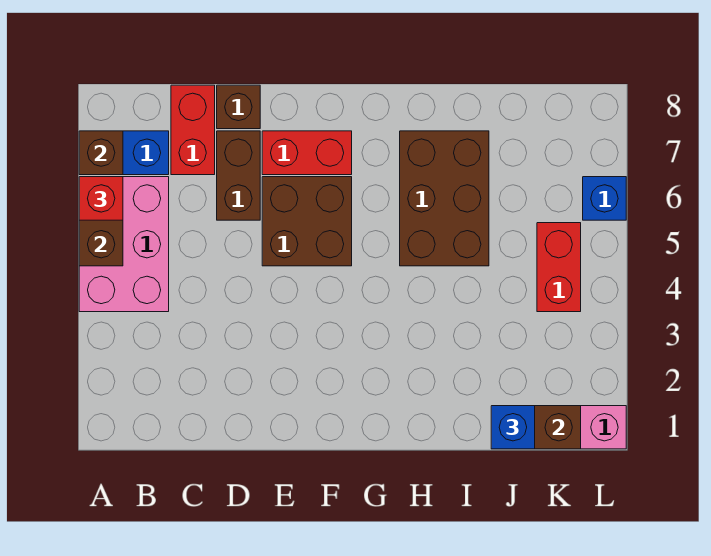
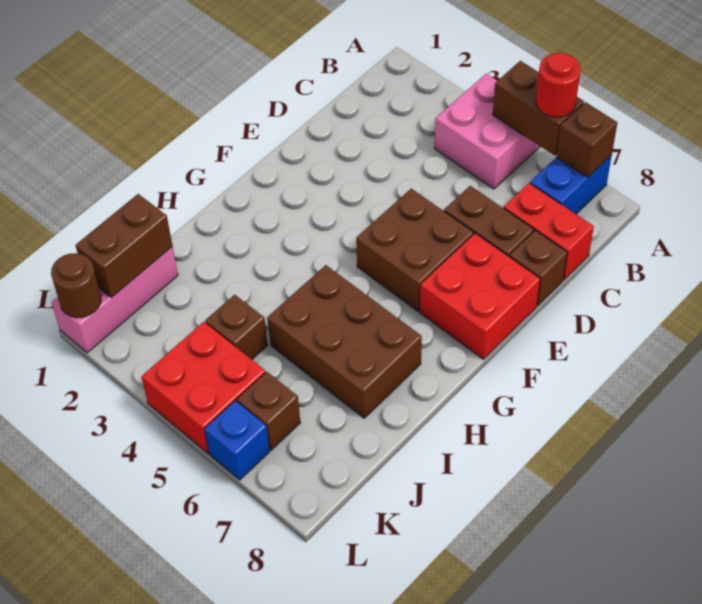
pink brick A4:B6 level 1 -> pink brick A4:B5 level 1
red brick A6 level 3 -> red round brick A6 level 3
red brick E7:F7 level 1 -> red brick E7:F8 level 1
blue brick J1 level 3 -> none
none -> brown brick J4 level 1
red brick K4:K5 level 1 -> red brick K4:L5 level 1
none -> brown brick K6 level 1
none -> brown round brick L1 level 2

